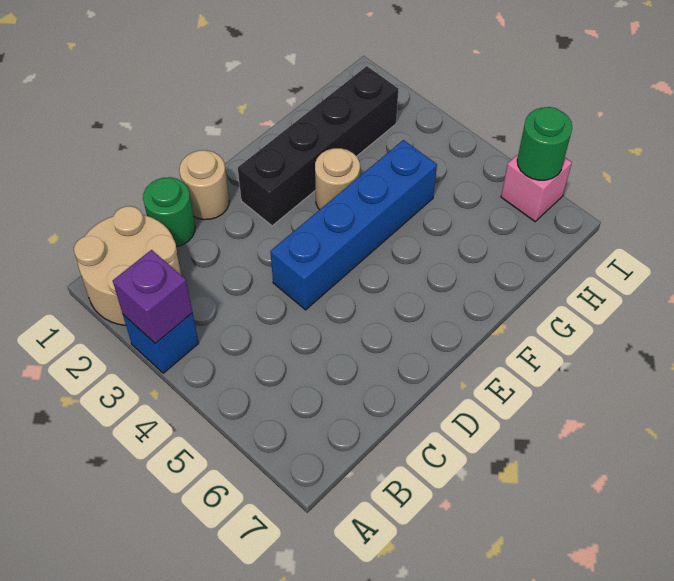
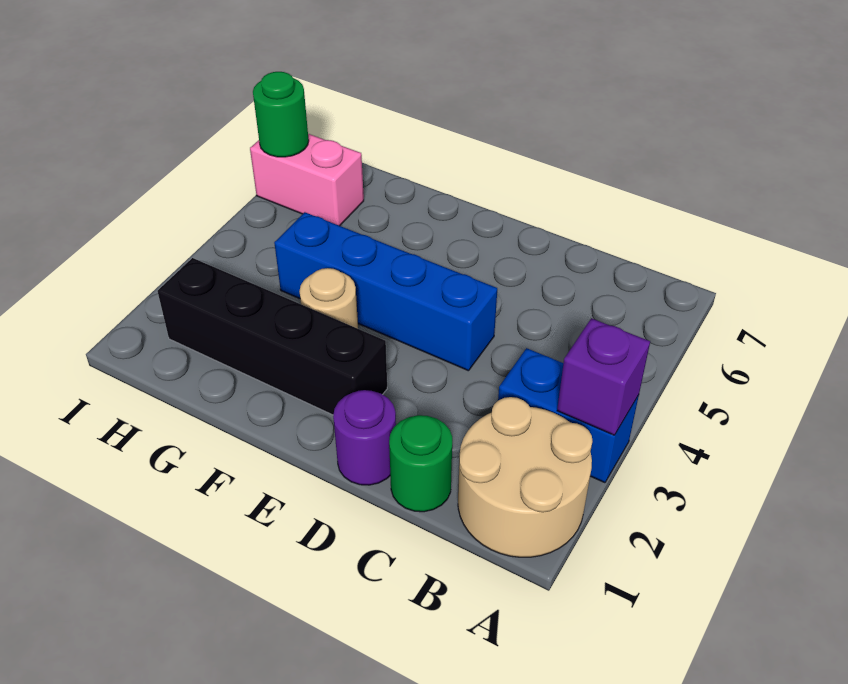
blue brick A3 level 1 -> blue brick A3:B3 level 1
tan round brick D1 level 1 -> purple round brick D1 level 1
pink brick I6 level 1 -> pink brick H6:I6 level 1

